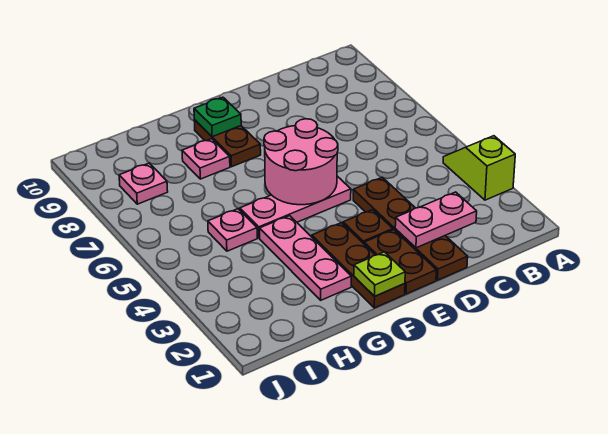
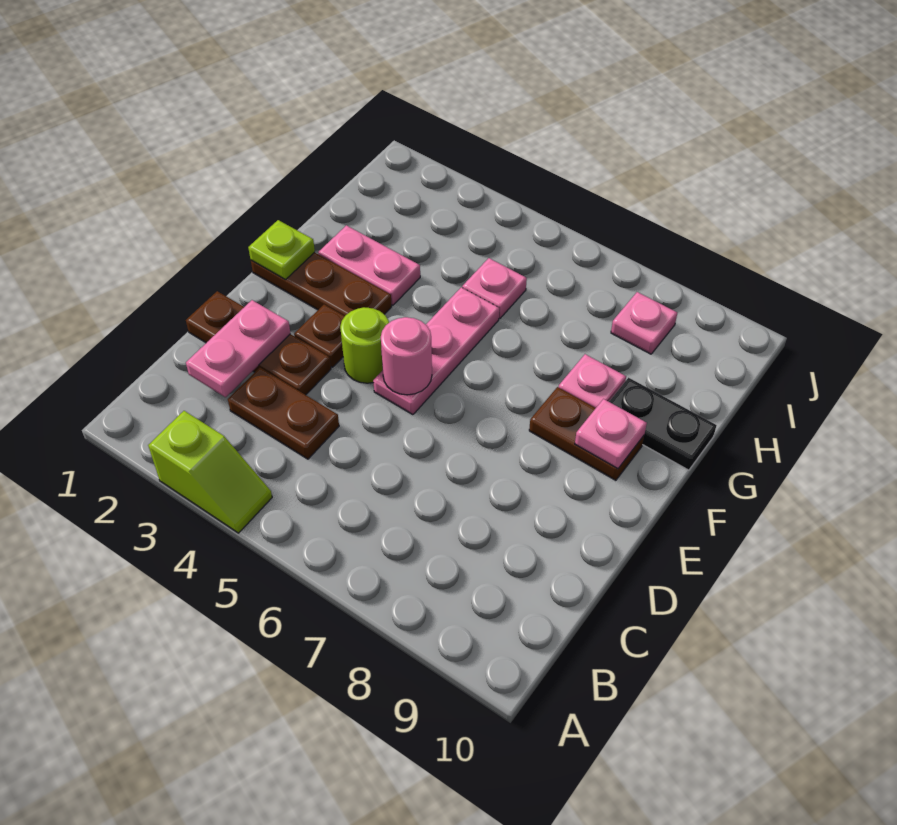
brown plate D1:D4 level 1 -> brown plate D1:D3 level 1
brown plate E1:E2 level 1 -> brown plate C3:C4 level 1
none -> lime round brick E4 level 1
pink round brick E5:F6 level 2 -> pink round brick E5 level 2
green plate F9 level 2 -> pink plate F9 level 2
pink plate G2:G4 level 1 -> pink plate G2:G3 level 1
none -> black plate G9:G10 level 1

